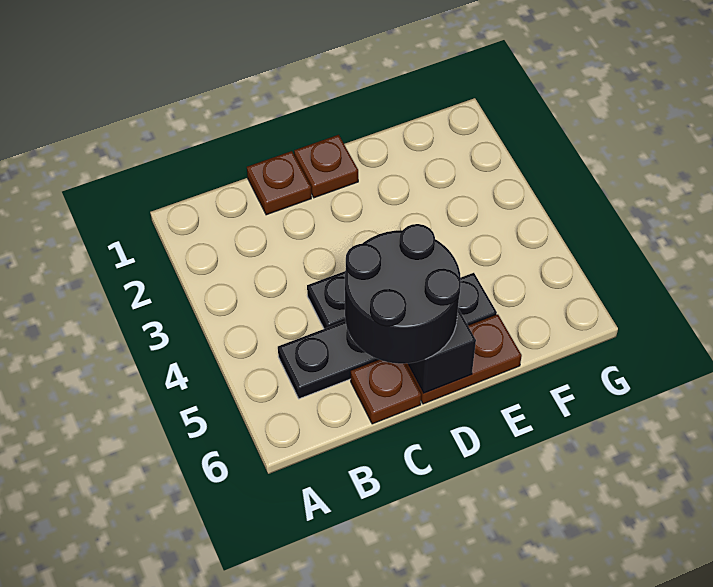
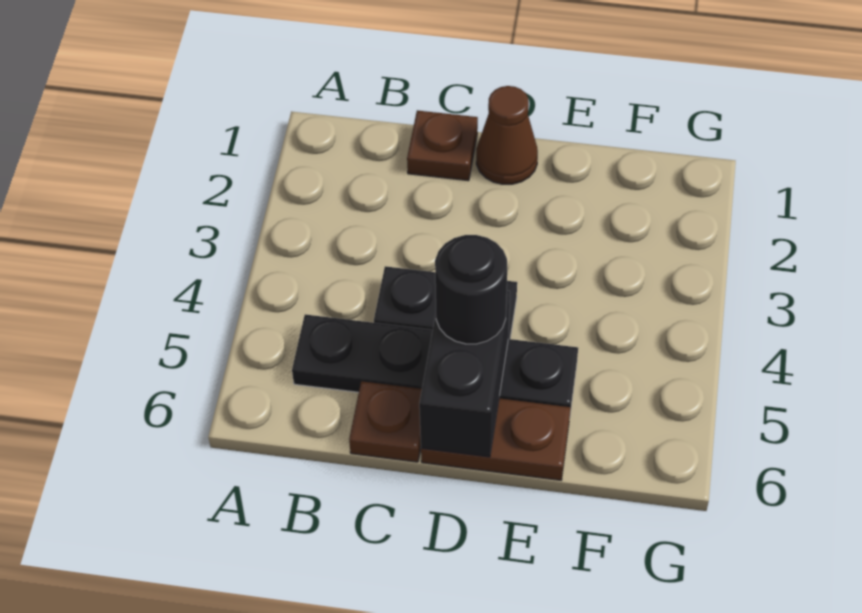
black round brick C5:D6 level 3 -> black round brick D5 level 3
brown plate D1 level 1 -> brown cone D1 level 1

